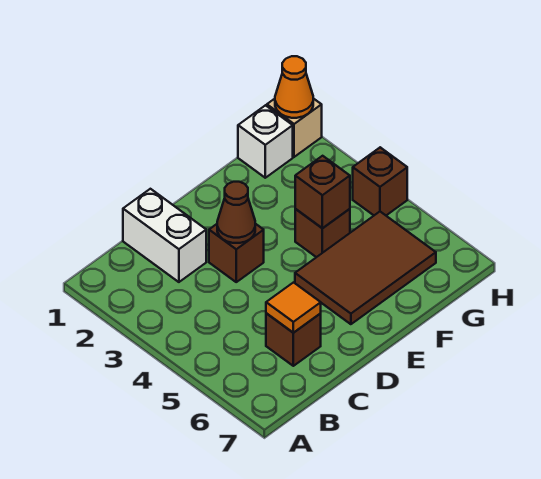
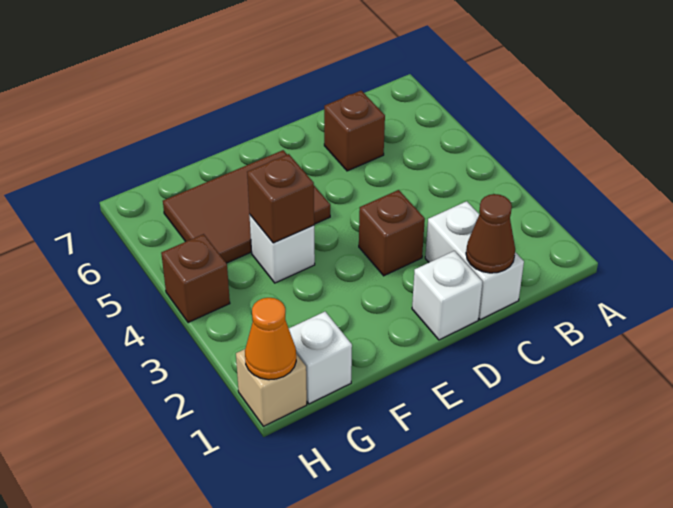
orange tile C6 level 2 -> none
none -> white brick D1 level 1
brown cone D3 level 2 -> brown cone C1 level 2
brown brick F4 level 1 -> white brick F4 level 1

